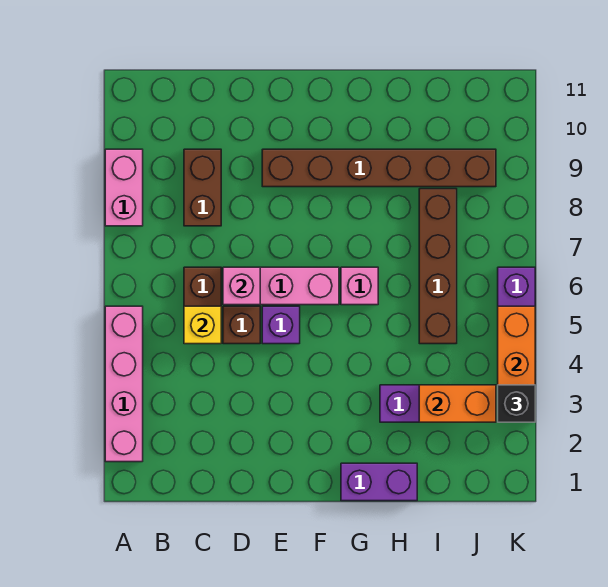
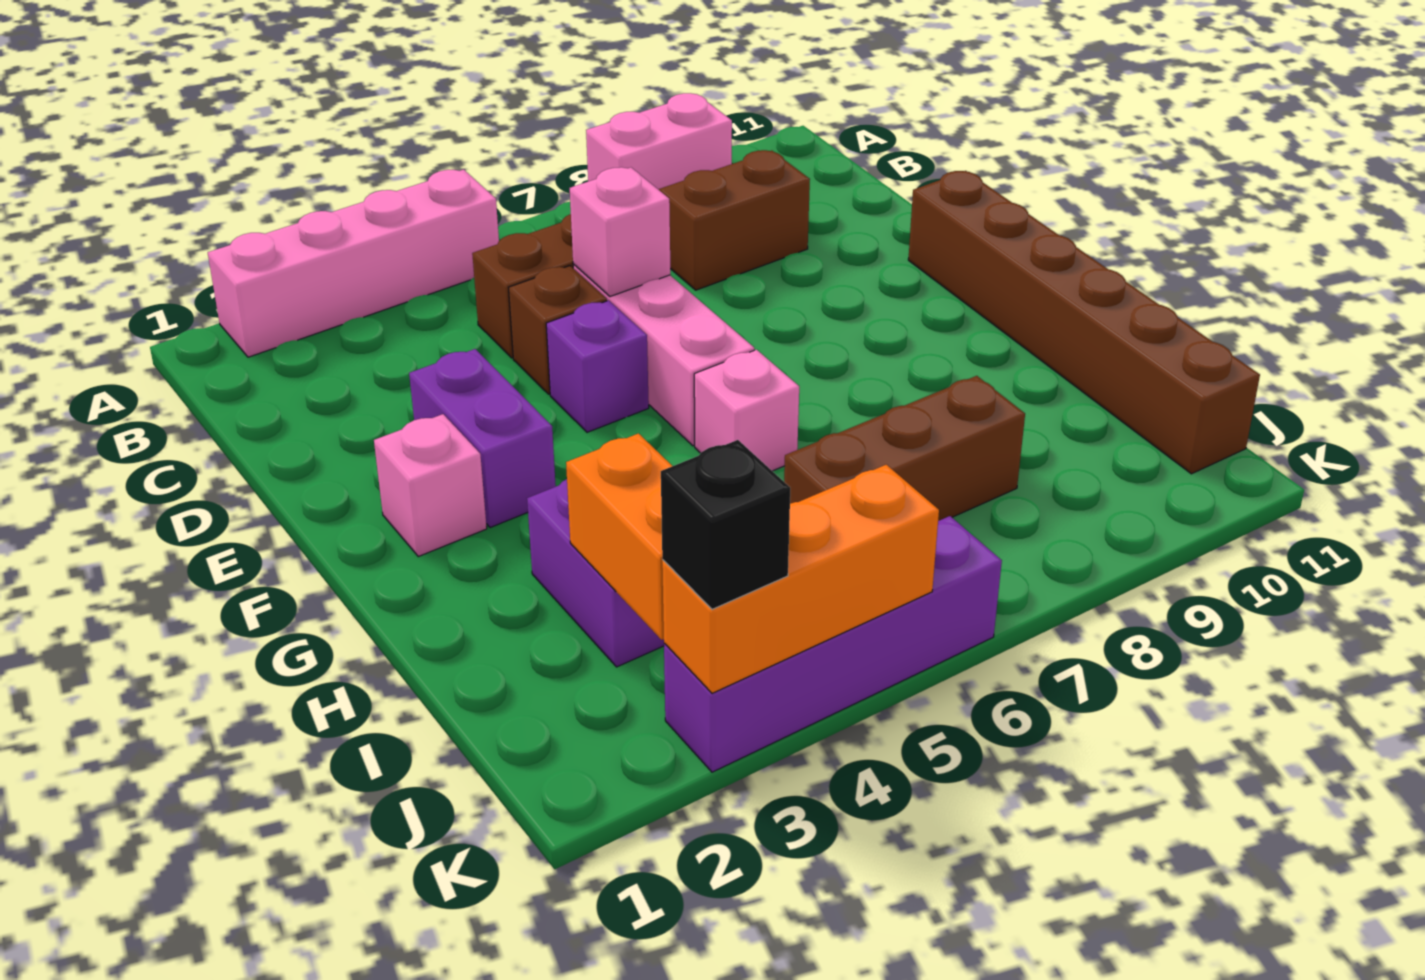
yellow brick C5 level 2 -> none
brown brick E9:J9 level 1 -> brown brick E11:J11 level 1
none -> pink brick F2 level 1
purple brick G1:H1 level 1 -> purple brick E3:F3 level 1
brown brick I5:I8 level 1 -> brown brick I6:I8 level 1

